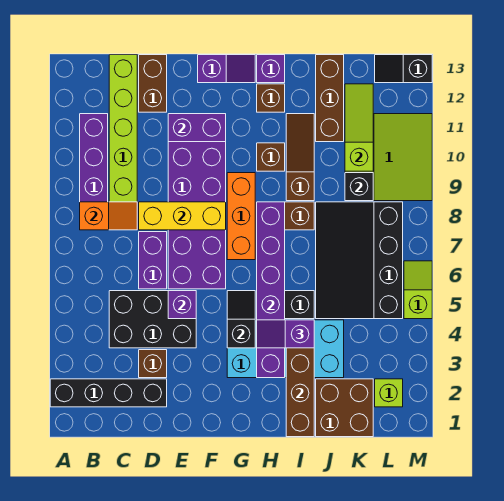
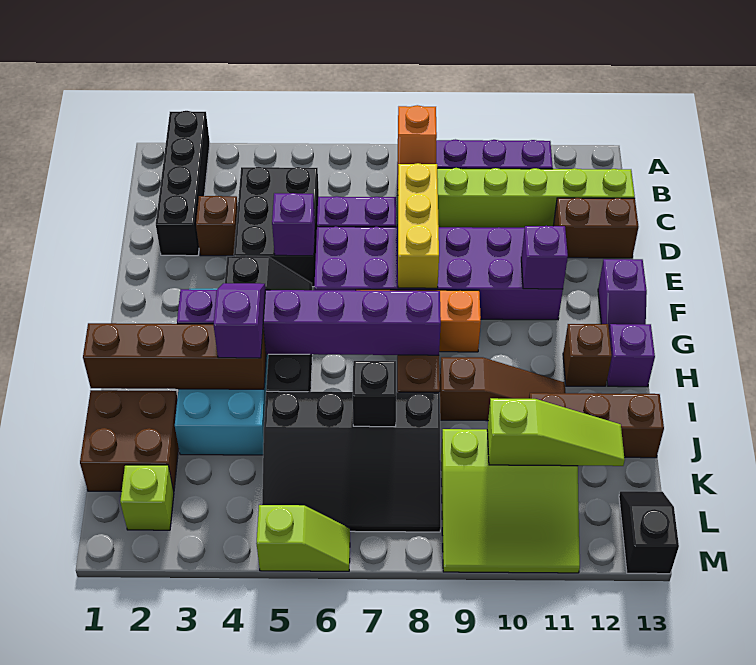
purple brick E11:F11 level 2 -> purple brick F11 level 2
brown brick H10 level 1 -> none
black slope J5:L8 level 1 top L -> black slope J5:L8 level 1 top J
black brick K9 level 2 -> black brick J7 level 2

